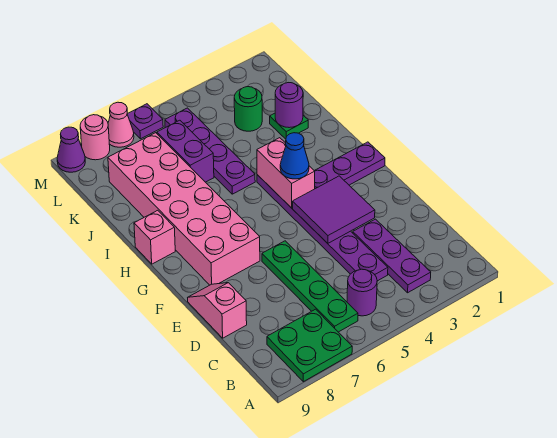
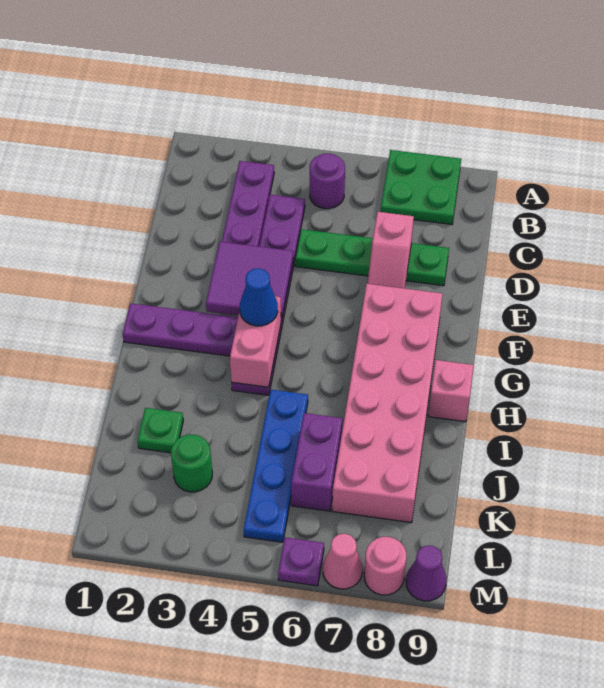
green plate B6:E6 level 1 -> green plate D5:D8 level 1
pink slope D9:E9 level 1 top D -> pink slope D7:E7 level 2 top D
purple plate I5:L5 level 1 -> blue plate I5:L5 level 1
purple round brick J2 level 2 -> none

